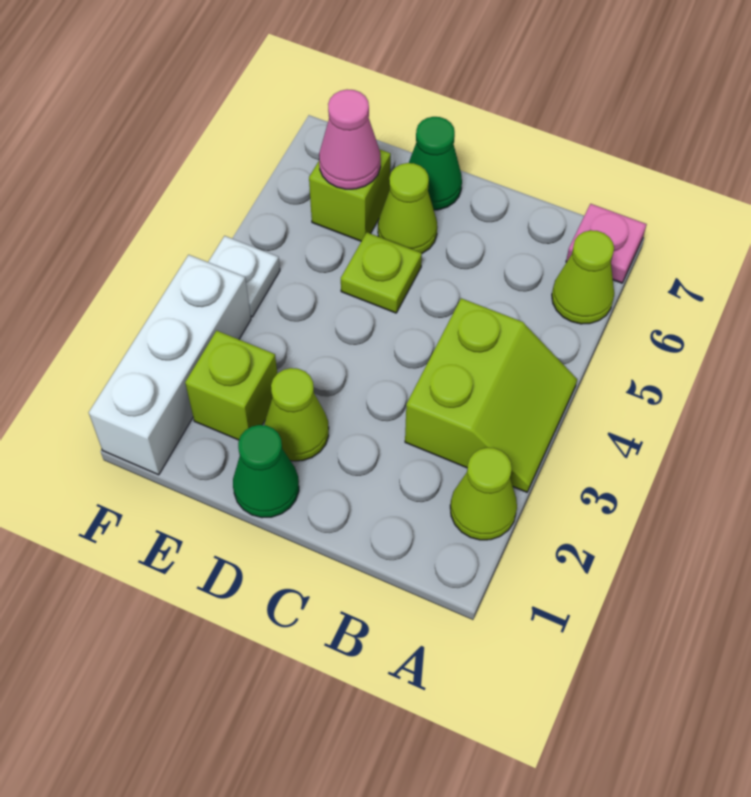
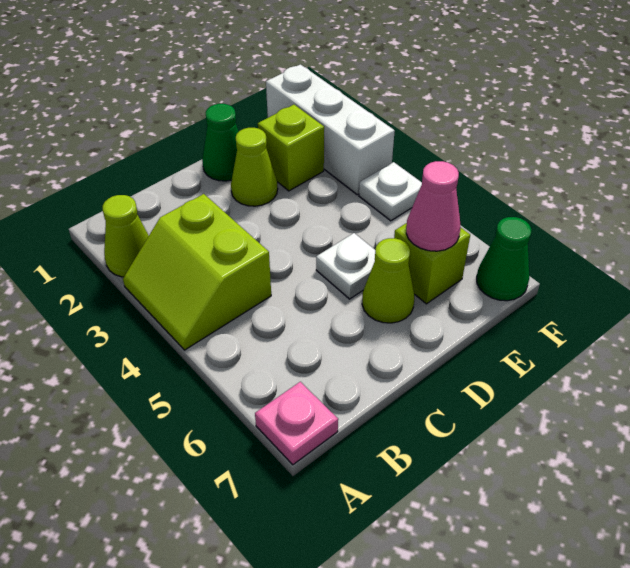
lime cone A6 level 1 -> none
lime plate D5 level 1 -> white plate D5 level 1
green cone D7 level 1 -> green cone F7 level 1

